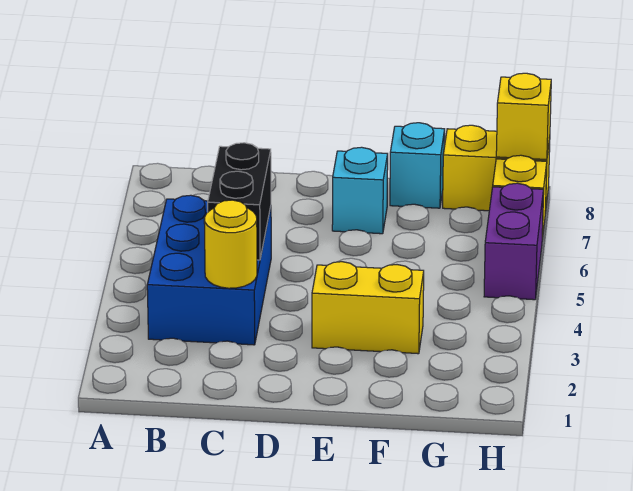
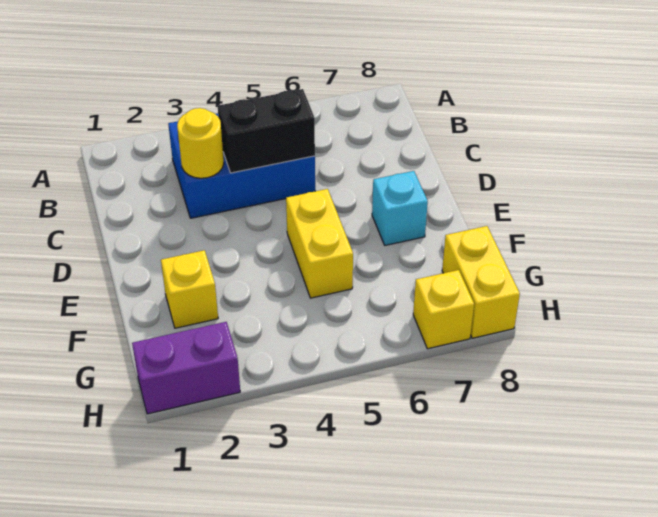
yellow brick E3:F3 level 1 -> yellow brick E5:F5 level 1
cyan brick F8 level 1 -> none
purple brick H5:H6 level 1 -> purple brick H1:H2 level 1
yellow brick H8 level 2 -> yellow brick F2 level 1

